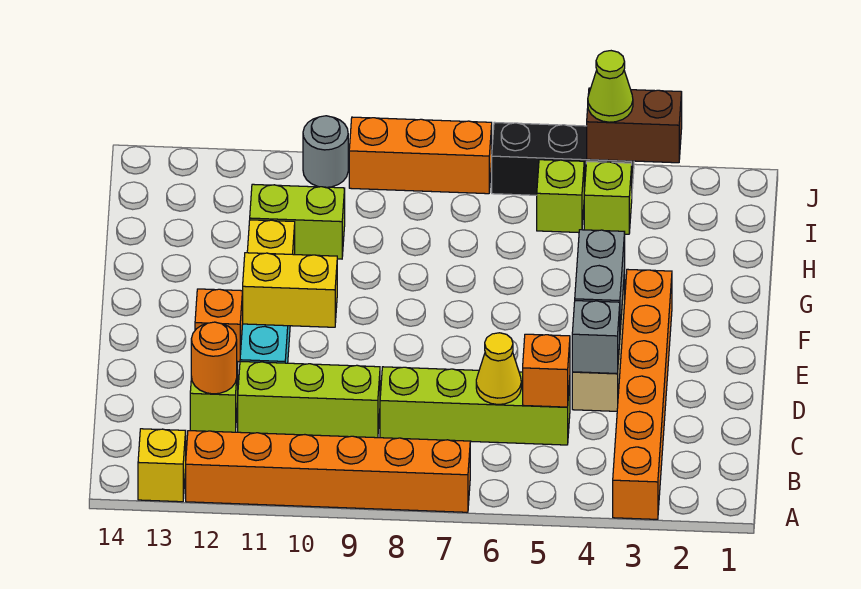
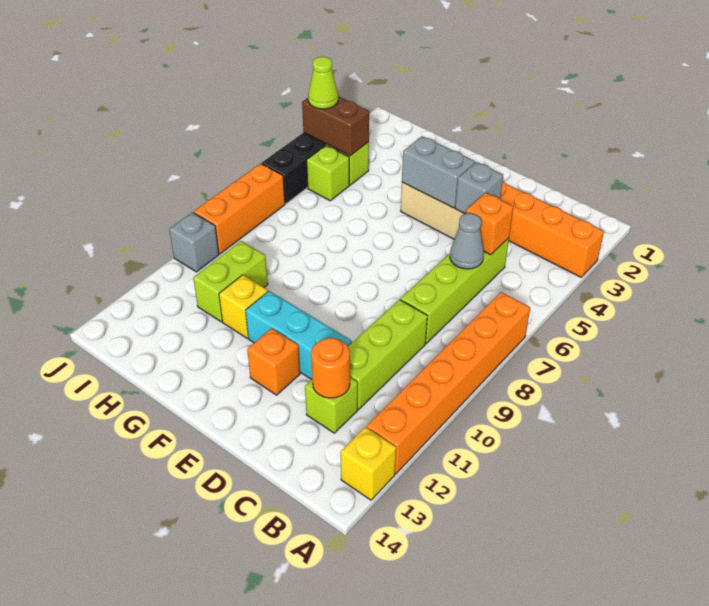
yellow cone C6 level 2 -> grey cone C6 level 2
yellow brick E10:E11 level 2 -> none
brown brick J3:J4 level 2 -> brown brick I4:J4 level 2
grey round brick J10 level 1 -> grey brick J10 level 1

